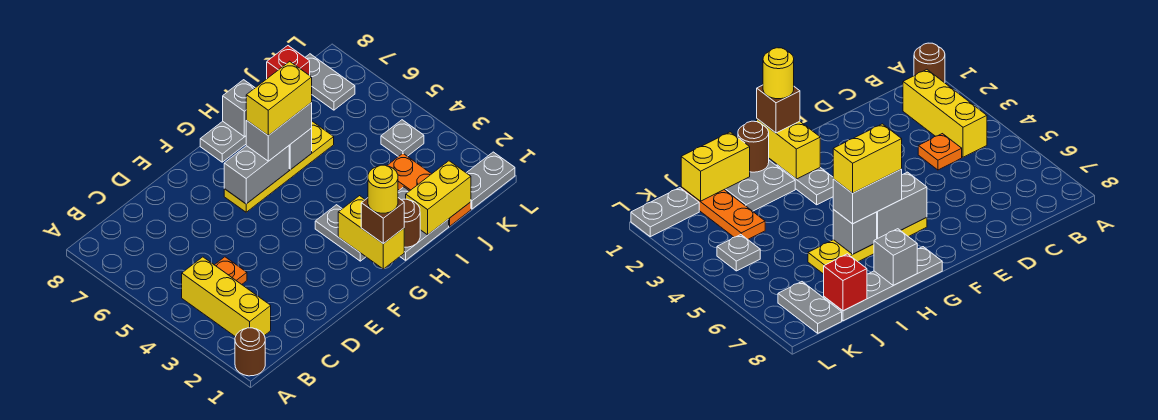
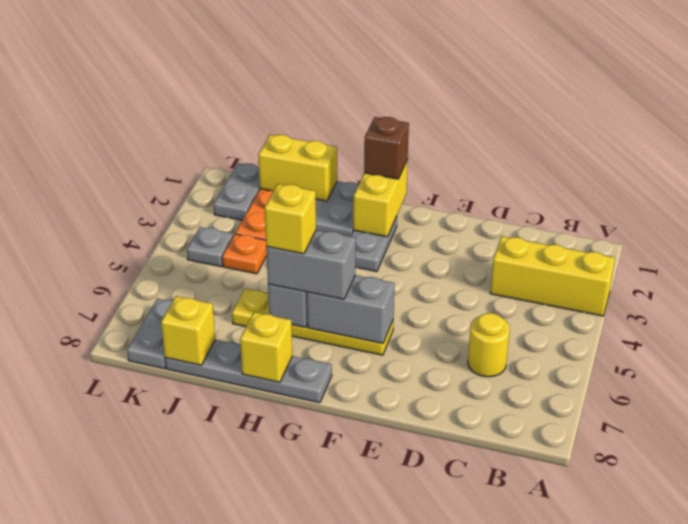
brown round brick A1 level 1 -> none
yellow brick B2:B4 level 1 -> yellow brick A3:C3 level 1
orange plate C4 level 1 -> orange plate J4 level 1
yellow round brick G1 level 4 -> yellow round brick C6 level 1
yellow brick G6:H6 level 4 -> yellow brick H6 level 4
brown round brick H1 level 2 -> none
grey brick H8 level 2 -> yellow brick H8 level 2
red brick J8 level 2 -> yellow brick J8 level 2
grey plate K1:L1 level 1 -> grey plate K1:K2 level 1

